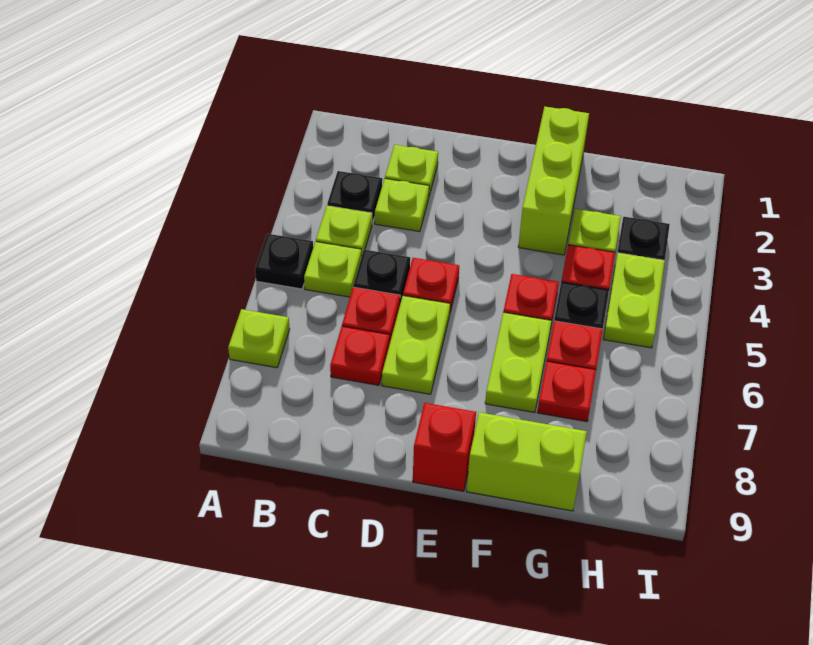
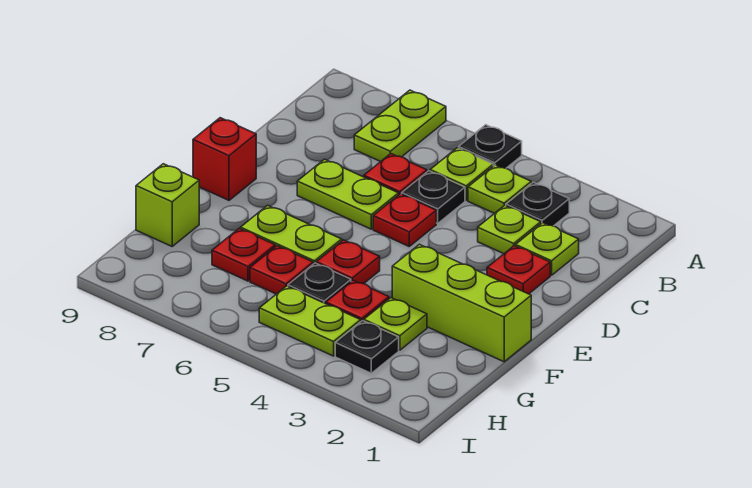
lime plate A7 level 1 -> lime plate A7:B7 level 1
red plate C7 level 1 -> red plate D2 level 1
lime brick F9:G9 level 1 -> lime brick G9 level 1

